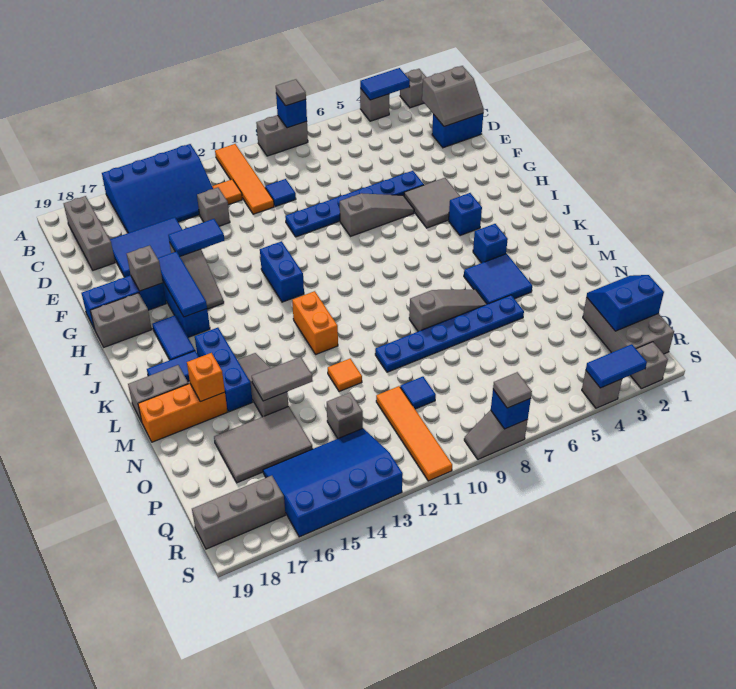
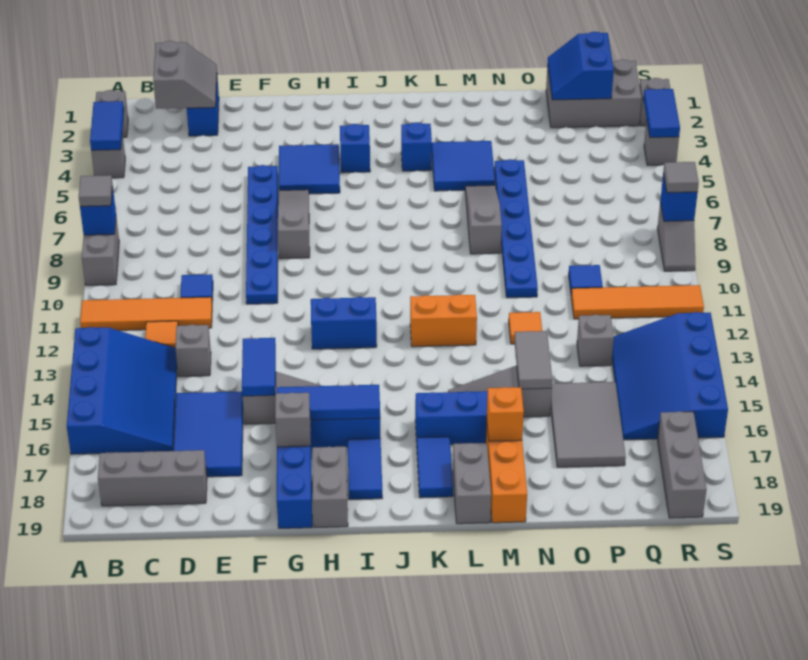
grey tile G4:H5 level 1 -> blue tile G4:H5 level 1
blue tile I17:J17 level 1 -> blue tile I17:I18 level 1

